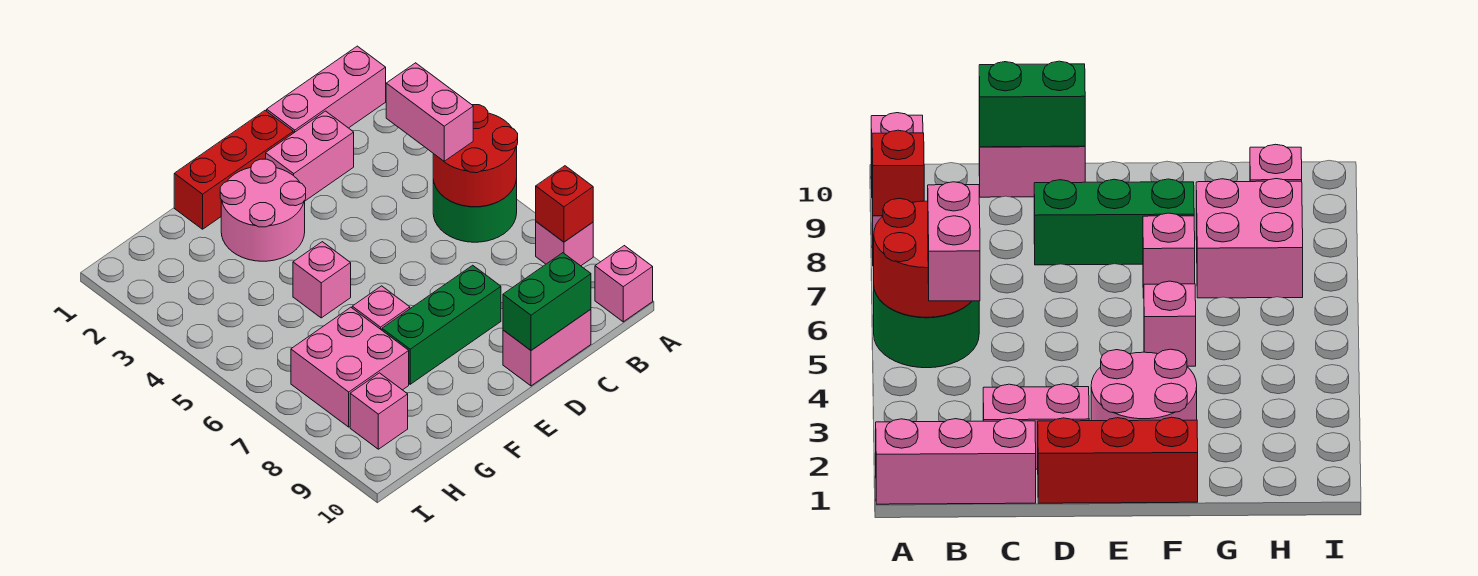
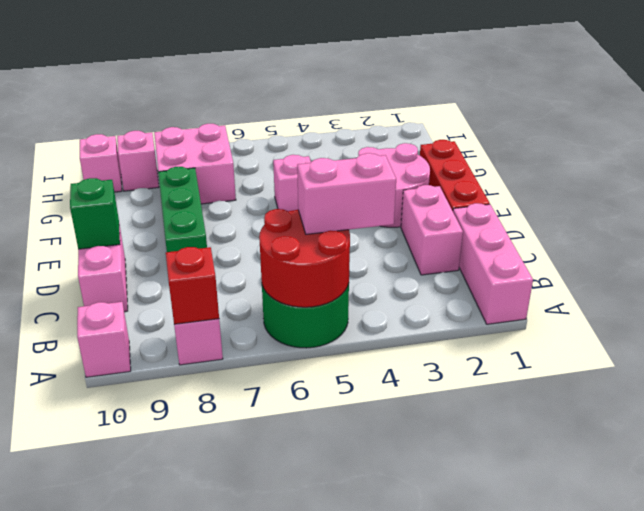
green brick C10:D10 level 2 -> green brick D10 level 2
pink brick F7 level 1 -> pink brick H10 level 1

